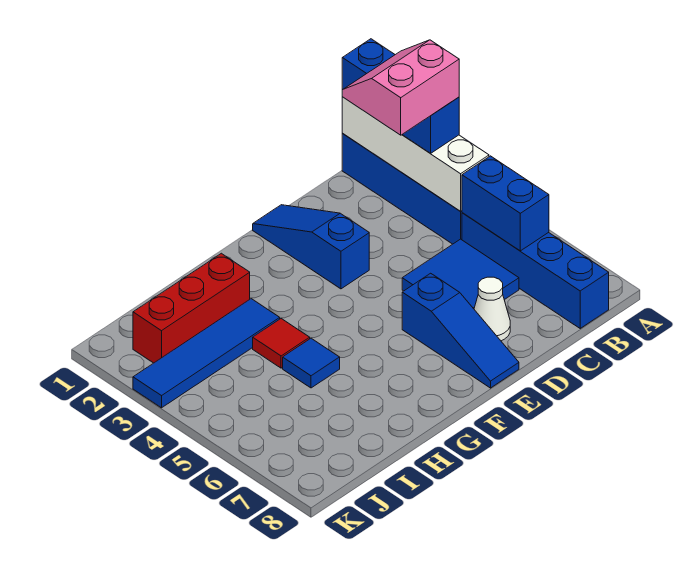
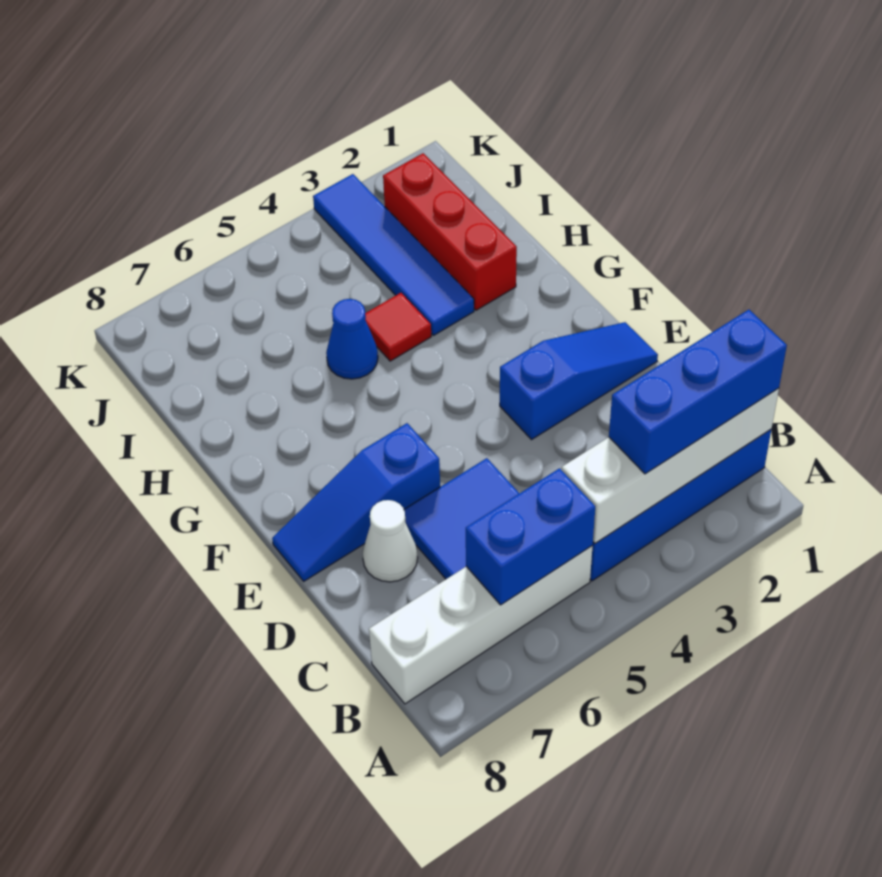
pink slope B2:C3 level 4 top 3 -> none
blue brick B5:B8 level 1 -> white brick B5:B8 level 1
blue tile H5 level 1 -> blue cone H5 level 1

